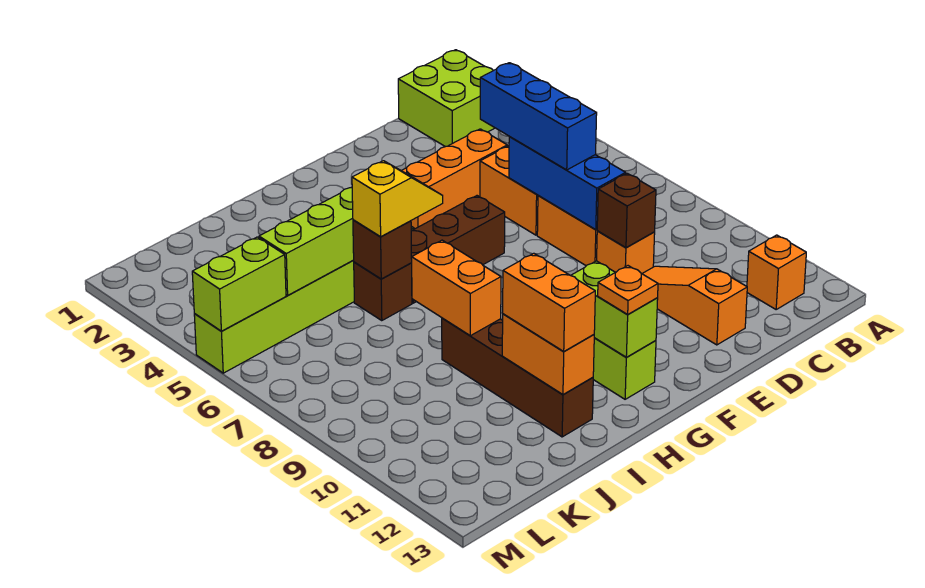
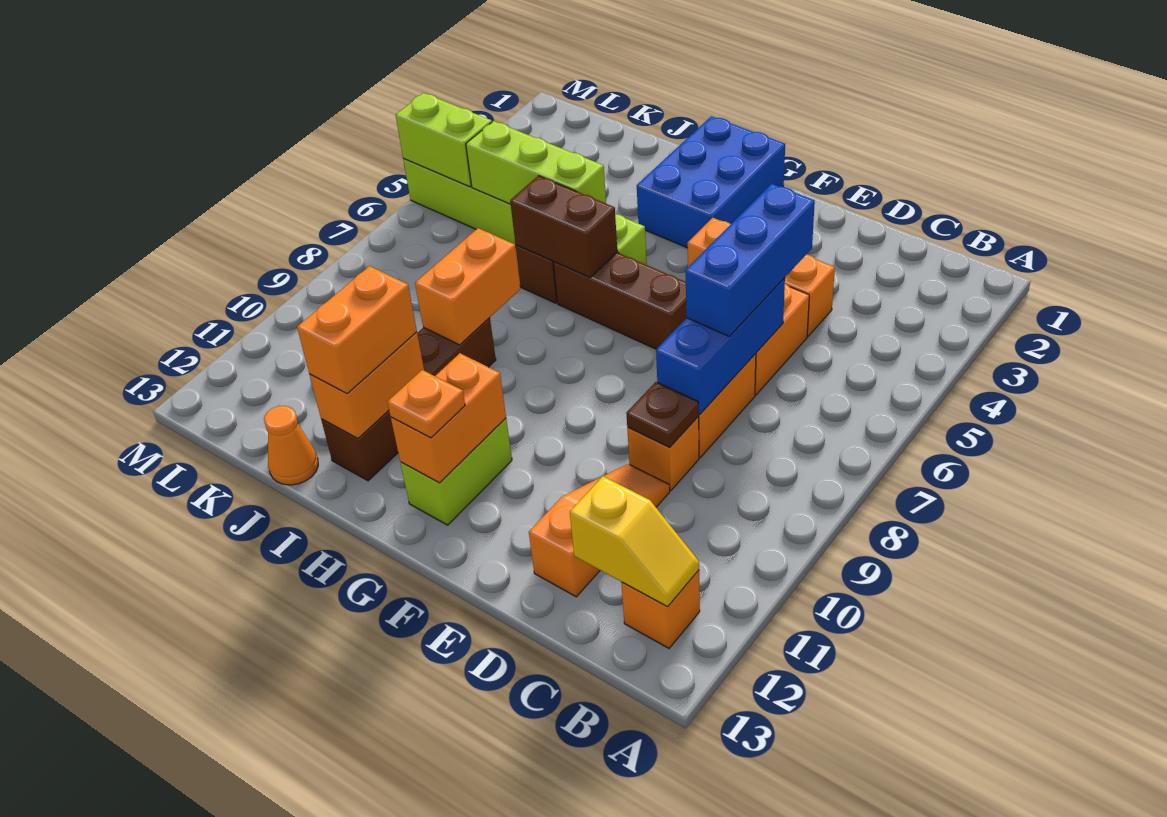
lime brick B1:C2 level 1 -> none
brown brick D9 level 2 -> brown plate D9 level 2
none -> blue brick G1:H3 level 1
lime brick G11:G12 level 2 -> orange brick G11:G12 level 2
yellow slope H6:I6 level 3 top I -> yellow slope B12:C12 level 2 top C
brown brick I6 level 2 -> brown brick H6:I6 level 2
none -> orange cone J13 level 1

